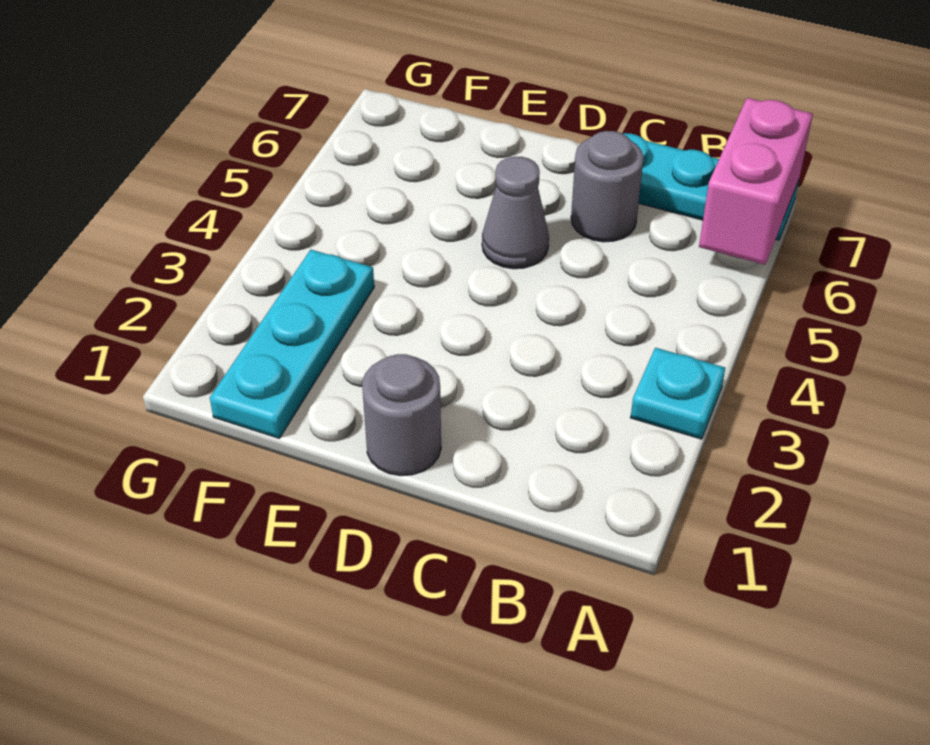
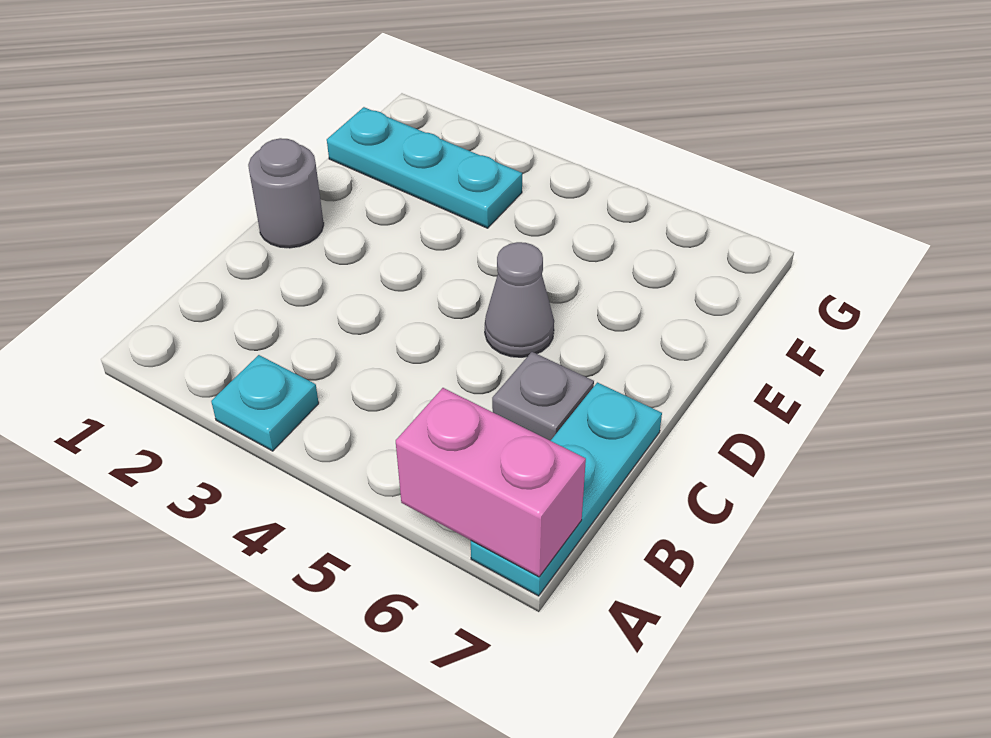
grey round brick C6 level 1 -> grey plate C6 level 1

